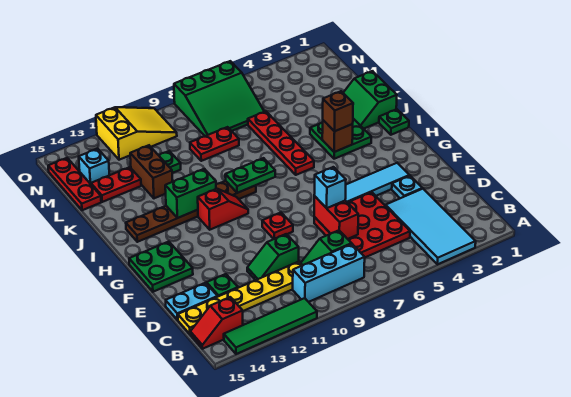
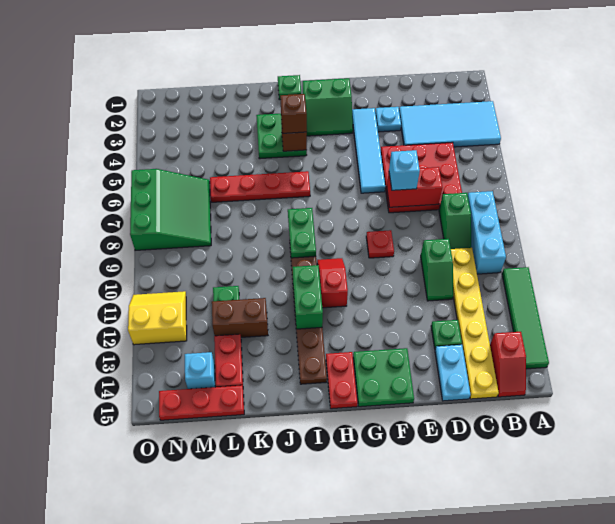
green slope J1:K2 level 1 top 1 -> green slope G2:H3 level 1 top 2
red plate L8:L9 level 1 -> red plate H14:H15 level 1
yellow slope N10:O12 level 1 top 12 -> yellow slope N11:O12 level 1 top 12

